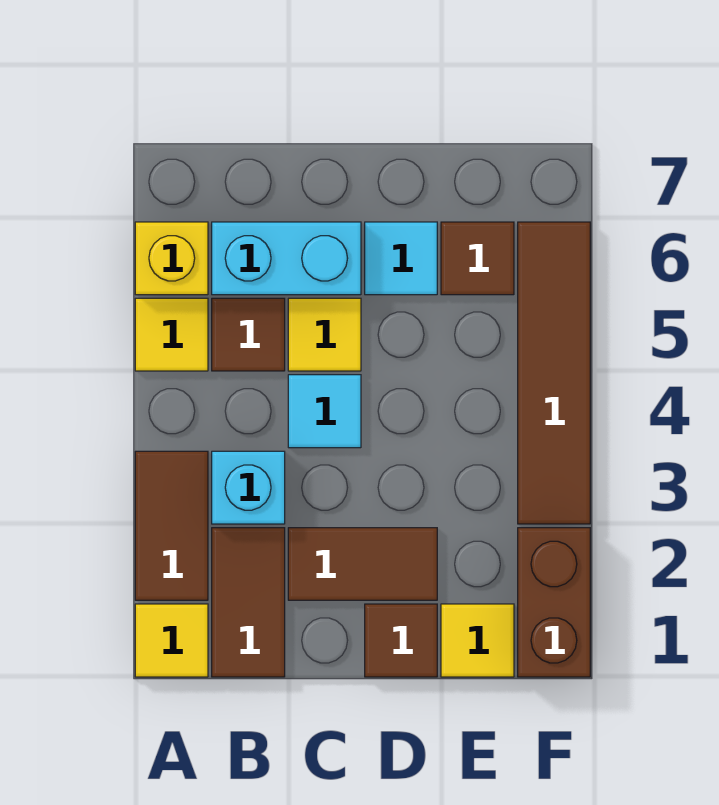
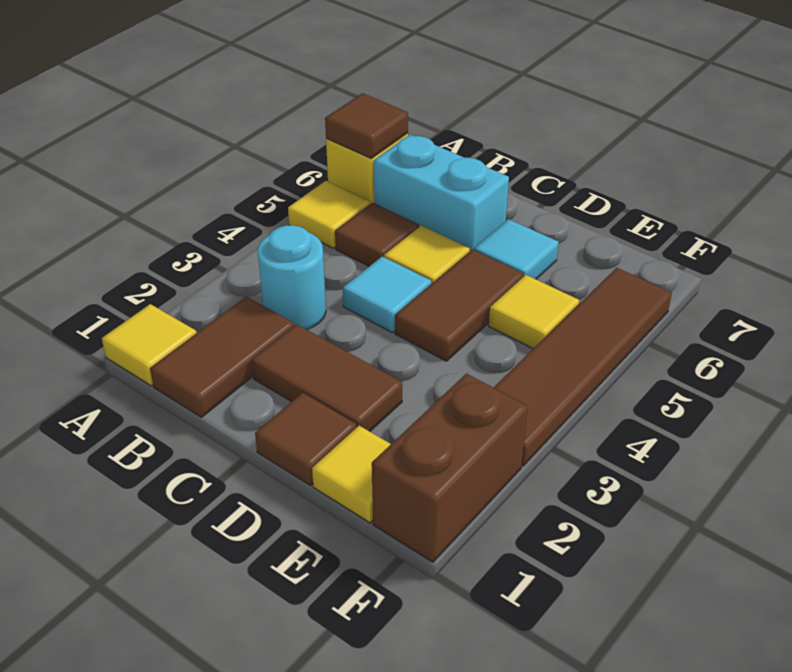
brown tile A2:A3 level 1 -> brown tile D4:D5 level 1
cyan brick B3 level 1 -> cyan round brick B3 level 1
none -> yellow tile E5 level 1
brown tile E6 level 1 -> brown tile A6 level 2

